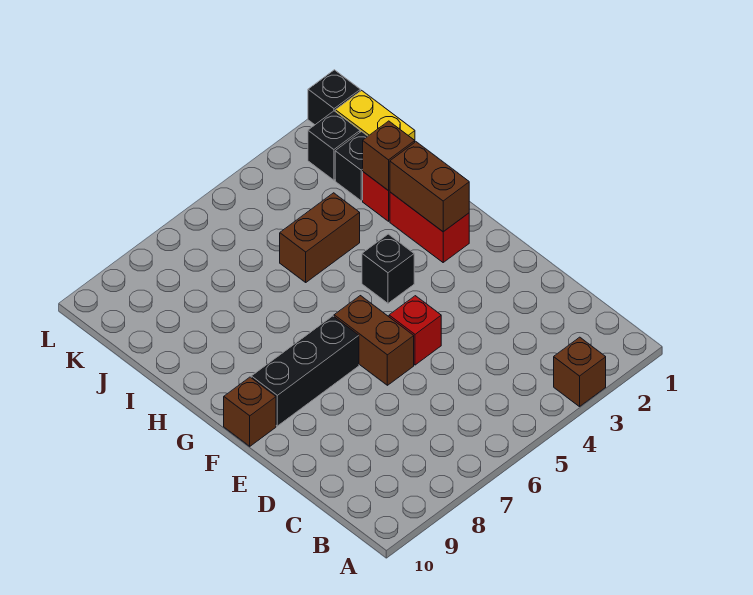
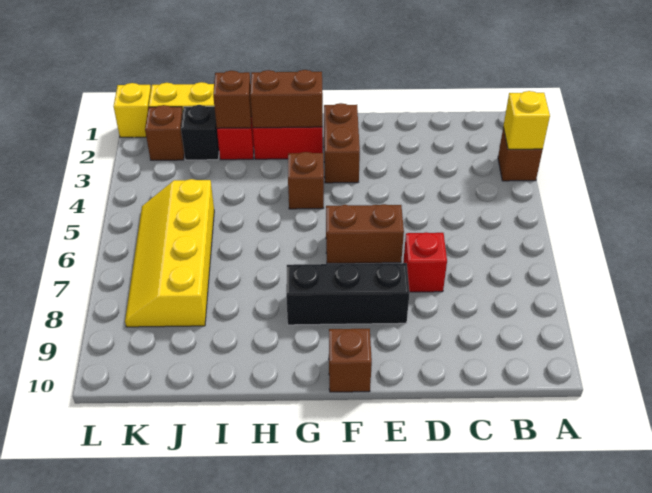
none -> yellow brick A3 level 2
red brick E5 level 1 -> red brick D7 level 1
black brick F7:F9 level 1 -> black brick E8:G8 level 1
black brick G4 level 1 -> brown brick G4 level 1
brown brick I4:I5 level 1 -> brown brick F2:F3 level 1
none -> yellow slope J5:K8 level 1 top J
black brick K2 level 1 -> brown brick K2 level 1
black brick L1 level 1 -> yellow brick L1 level 1

